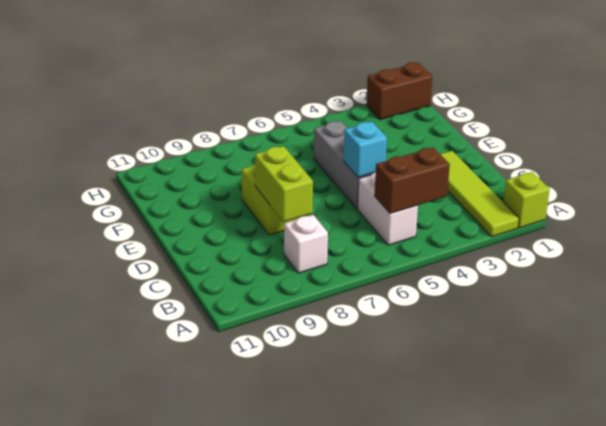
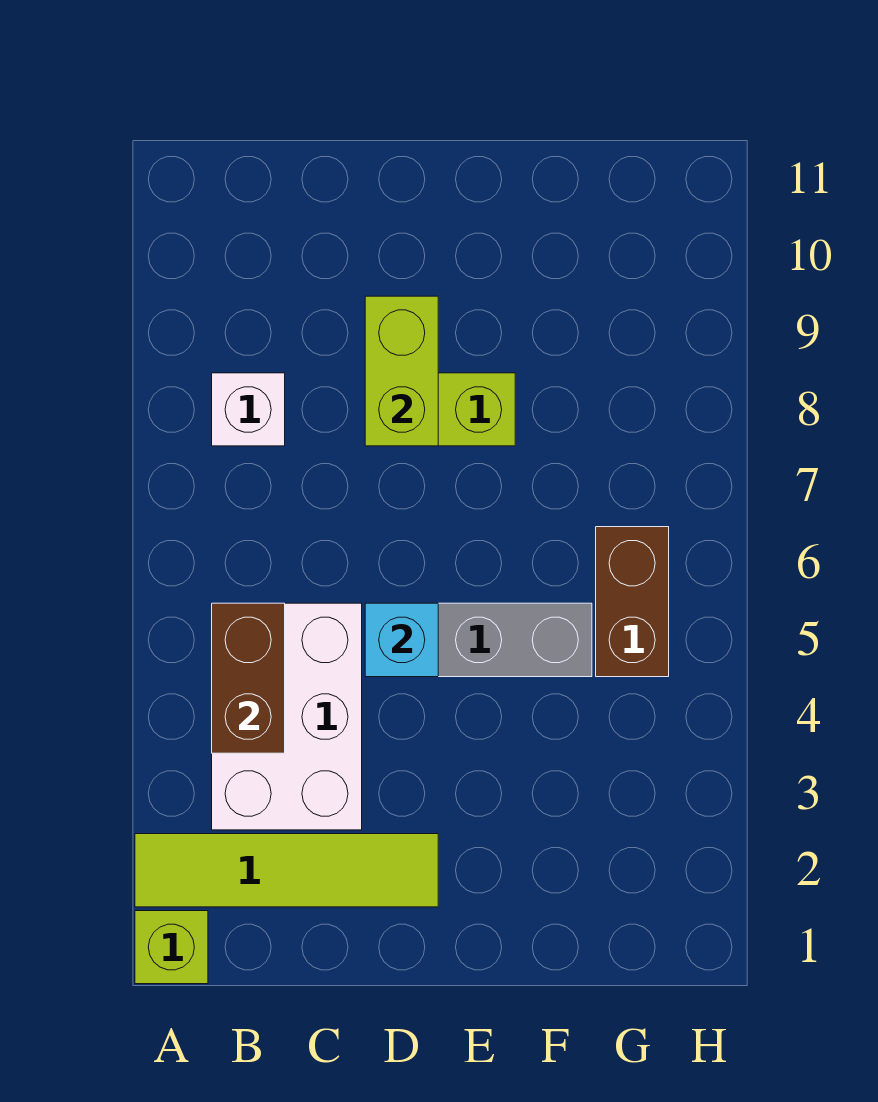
white brick B5:C5 level 1 -> white brick B3:C5 level 1
lime brick C8:D8 level 2 -> lime brick D8:D9 level 2
brown brick H1:H2 level 1 -> brown brick G5:G6 level 1

